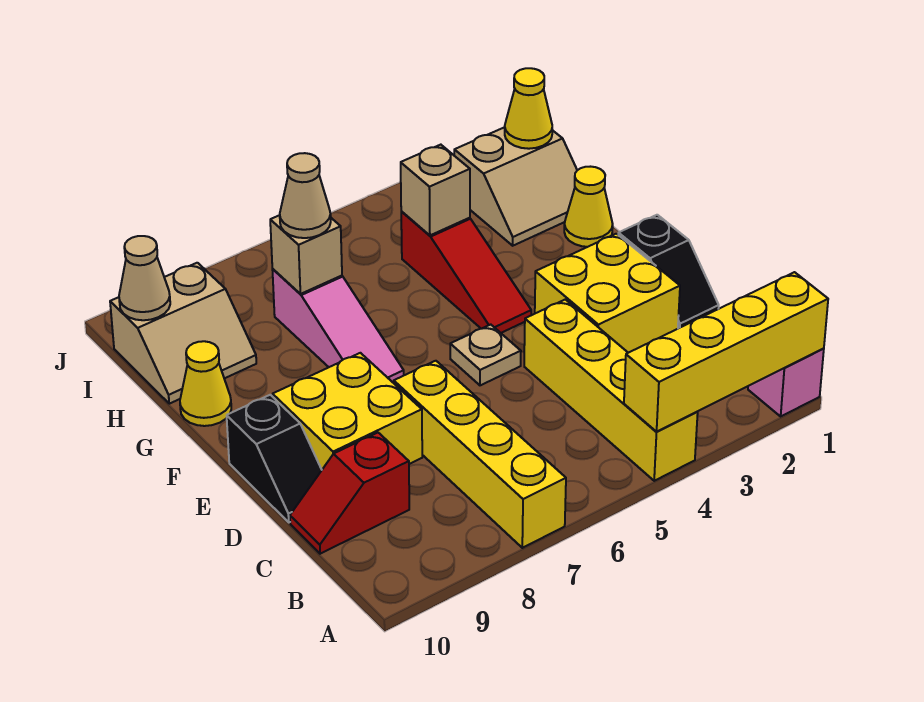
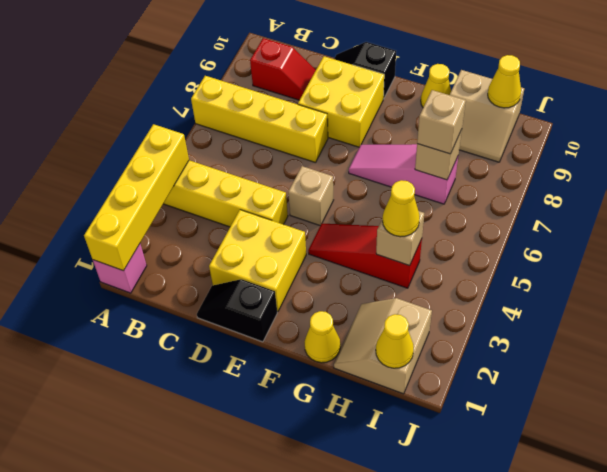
red slope C9:C10 level 1 top 9 -> red slope B9:C9 level 1 top B
tan plate E5 level 1 -> tan brick E5 level 1
none -> yellow cone H4 level 3
tan cone H7 level 3 -> tan brick H7 level 3
tan slope H9:I10 level 1 top I -> tan slope H9:I10 level 1 top 10
tan cone I10 level 2 -> yellow cone I10 level 2

